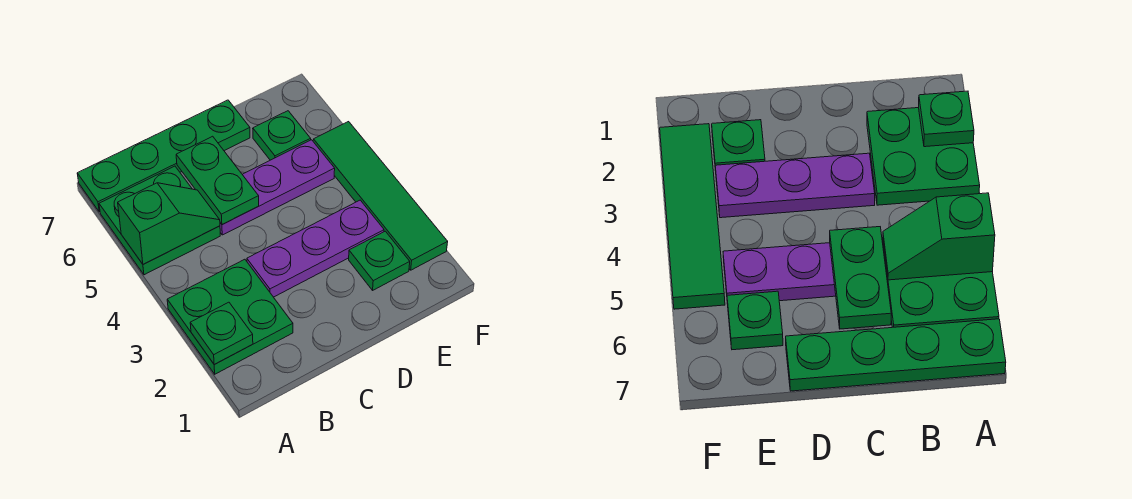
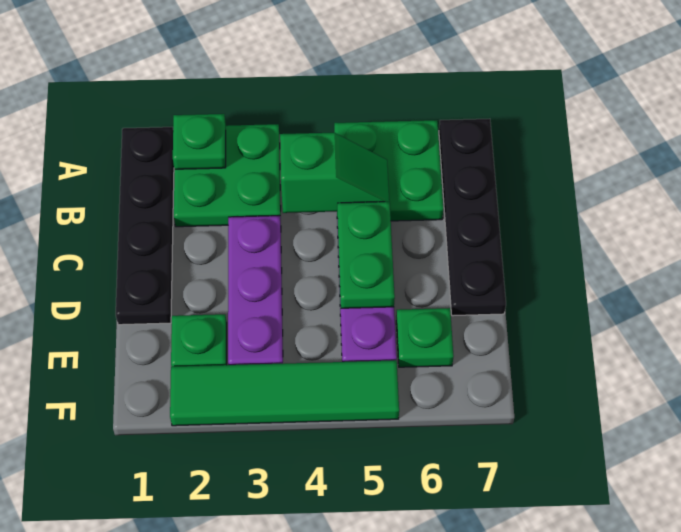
none -> black plate A1:D1 level 1
green slope A5:B5 level 2 top A -> green slope B4:B5 level 2 top 4
green plate A7:D7 level 1 -> black plate A7:D7 level 1
green plate C5:C6 level 2 -> green plate C5:D5 level 2

